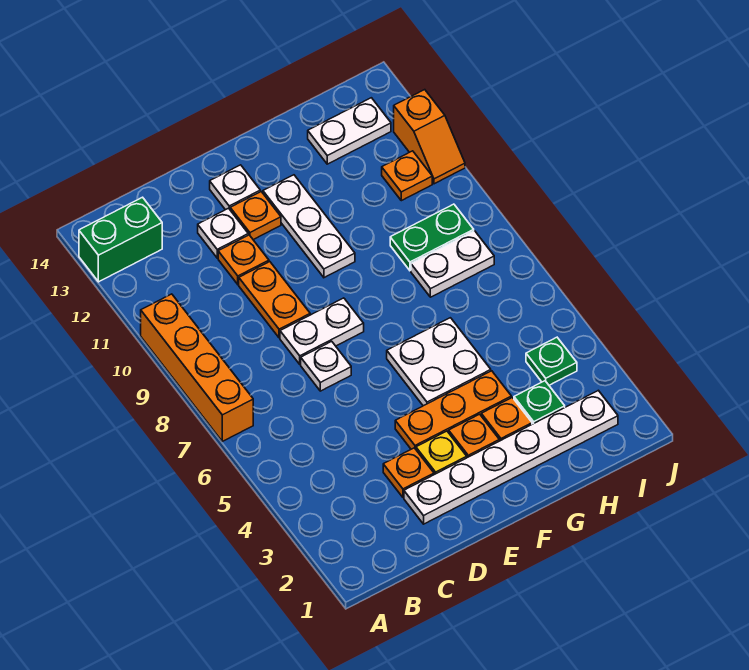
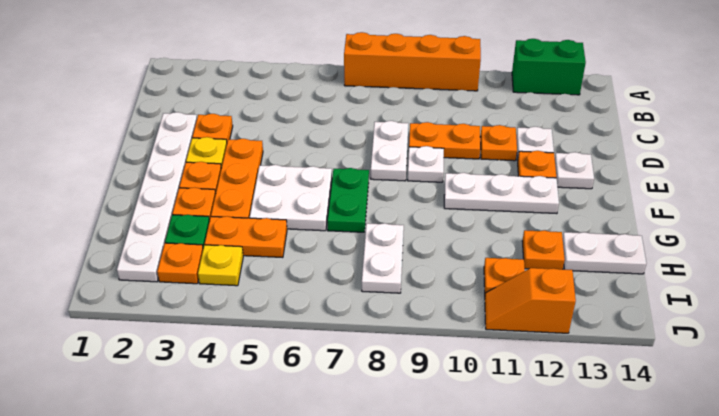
green brick A13:B13 level 1 -> green brick A12:A13 level 1
white plate D7 level 1 -> white plate E9 level 1
none -> orange plate H4:H5 level 1
green plate H9:I9 level 1 -> green plate F7:G7 level 1
none -> orange plate H12 level 1
white plate H13:I13 level 1 -> white plate H13:H14 level 1
none -> orange plate I3 level 1
green plate I4 level 1 -> yellow plate I4 level 1

